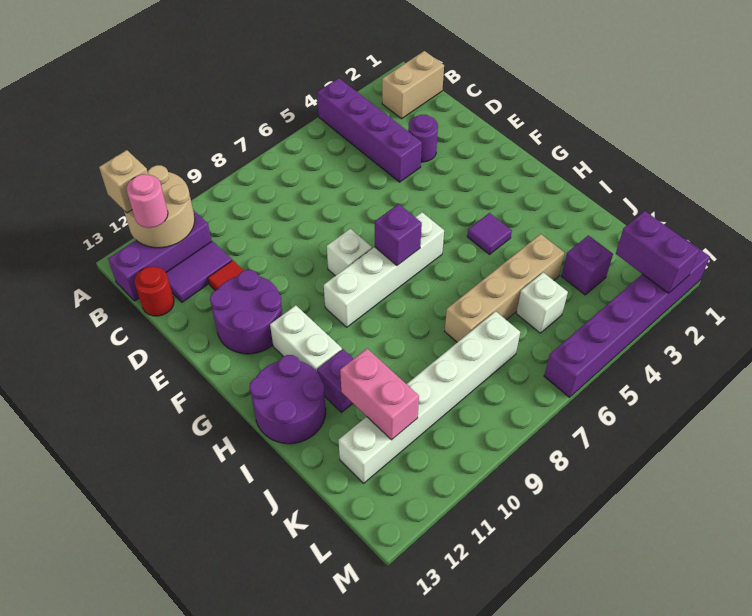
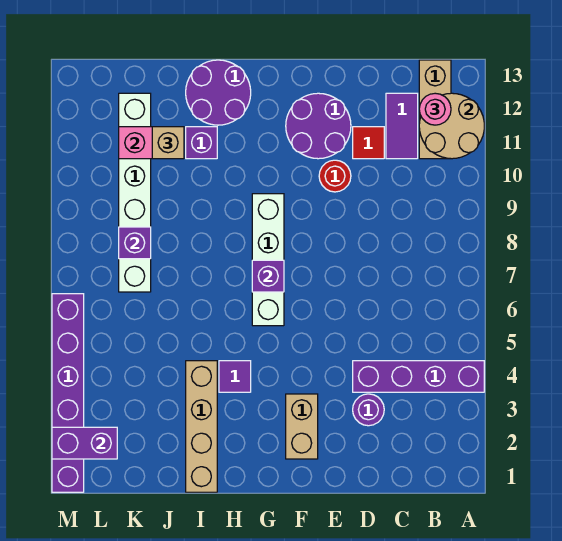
tan brick A12 level 3 -> tan brick J11 level 3
tan brick B1:B2 level 1 -> tan brick F2:F3 level 1
purple brick B11:B13 level 1 -> tan brick B11:B13 level 1
red round brick C13 level 1 -> red round brick E10 level 1
white brick F8 level 1 -> none
white brick G11:H11 level 1 -> none
tan brick J4:J7 level 1 -> tan brick I1:I4 level 1
purple brick K3 level 1 -> purple brick K8 level 2
white brick K5 level 1 -> none

